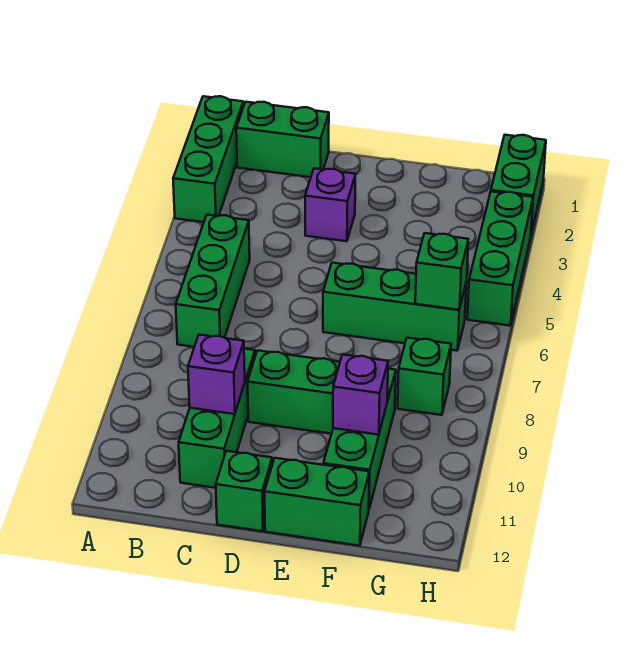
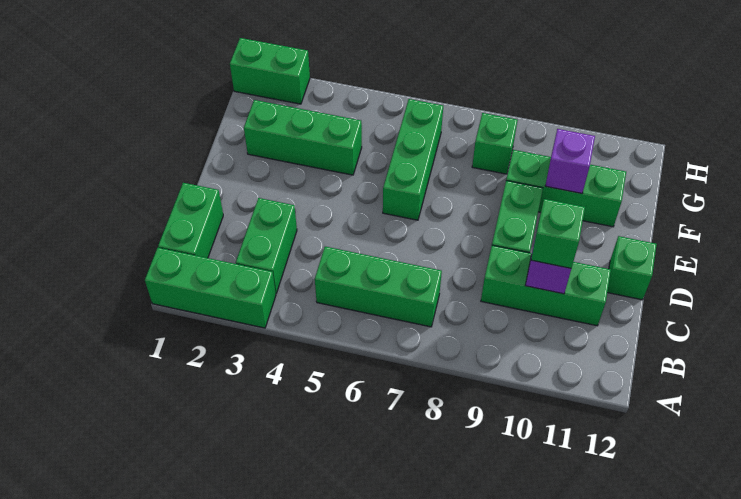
purple brick D3 level 1 -> none
green brick E12:F12 level 1 -> green brick B3:C3 level 1
green brick G6 level 2 -> green brick C10 level 3
green brick H3:H5 level 1 -> green brick F2:F4 level 1

